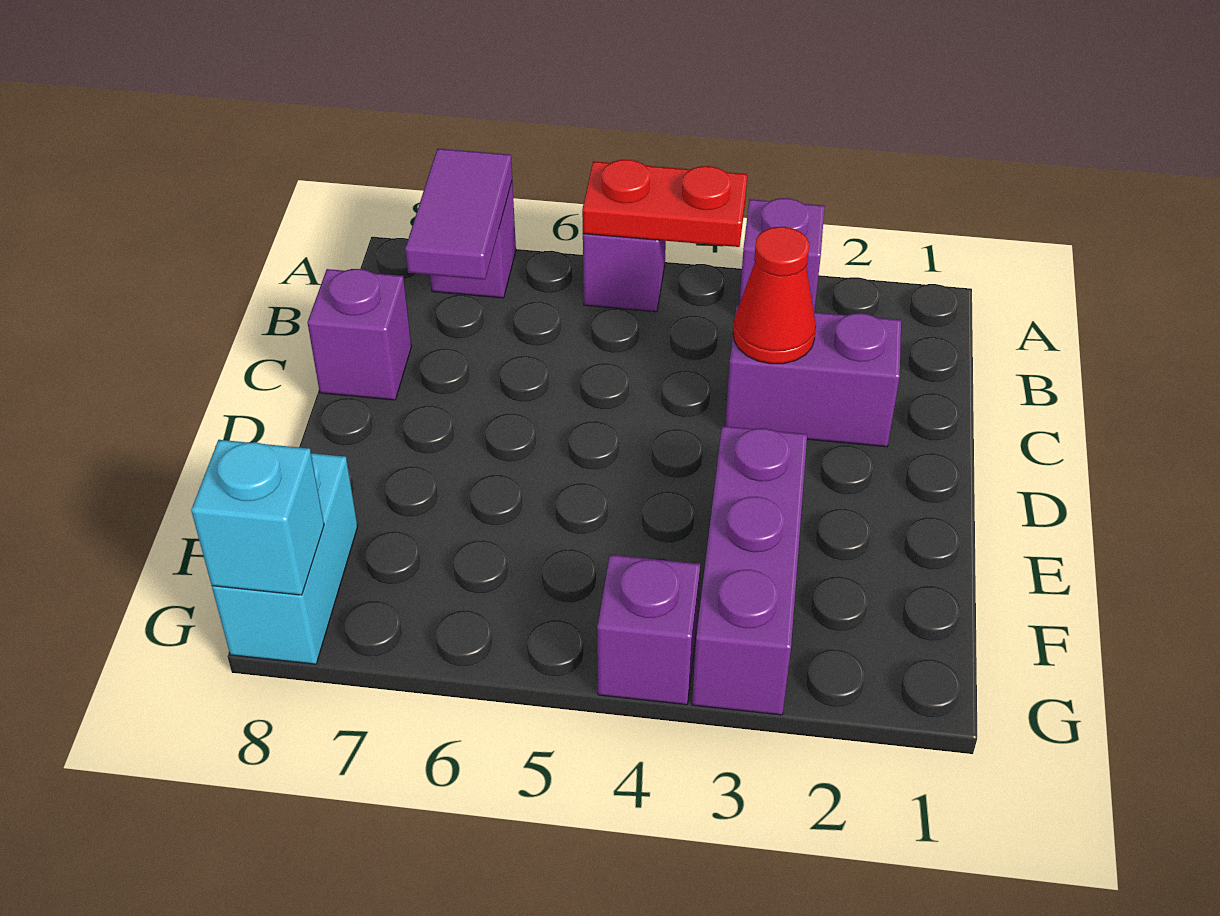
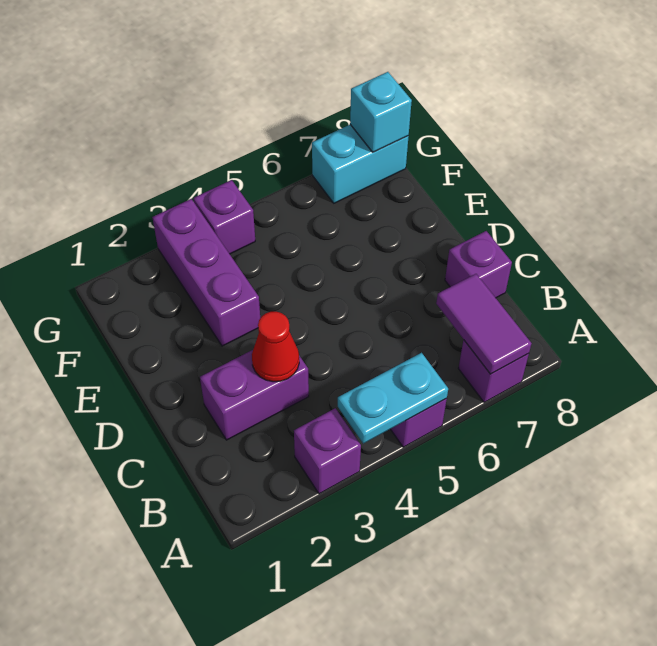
red plate A4:A5 level 2 -> cyan plate A4:A5 level 2
cyan brick F8:G8 level 1 -> cyan brick G7:G8 level 1

